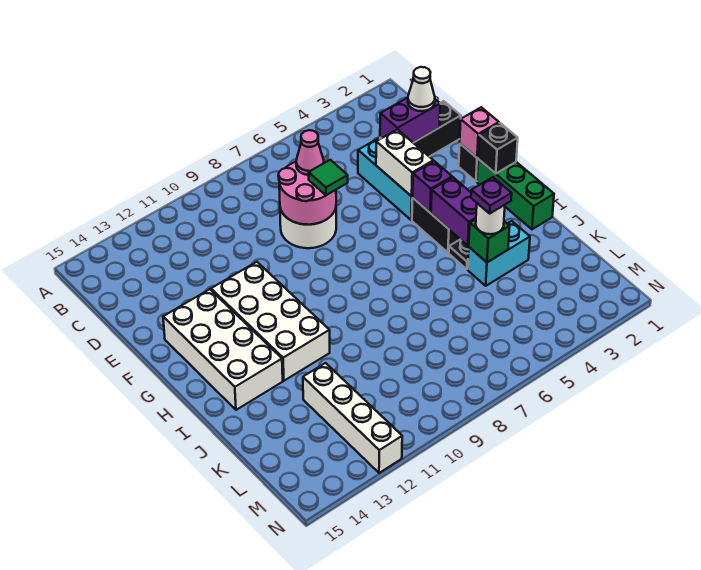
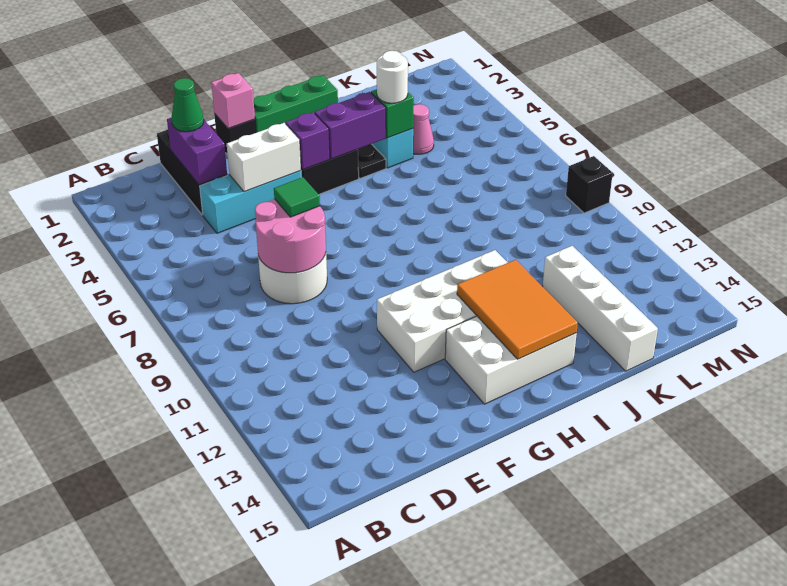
white cone D2 level 3 -> green cone D2 level 3
pink cone D7 level 3 -> pink cone K4 level 1
white brick F13:I14 level 1 -> white brick G13:I14 level 1
black brick G1 level 2 -> black brick N9 level 1
none -> orange tile H12:I14 level 2
purple plate J4 level 4 -> none
white brick K12:N12 level 1 -> white brick K12:K15 level 1

